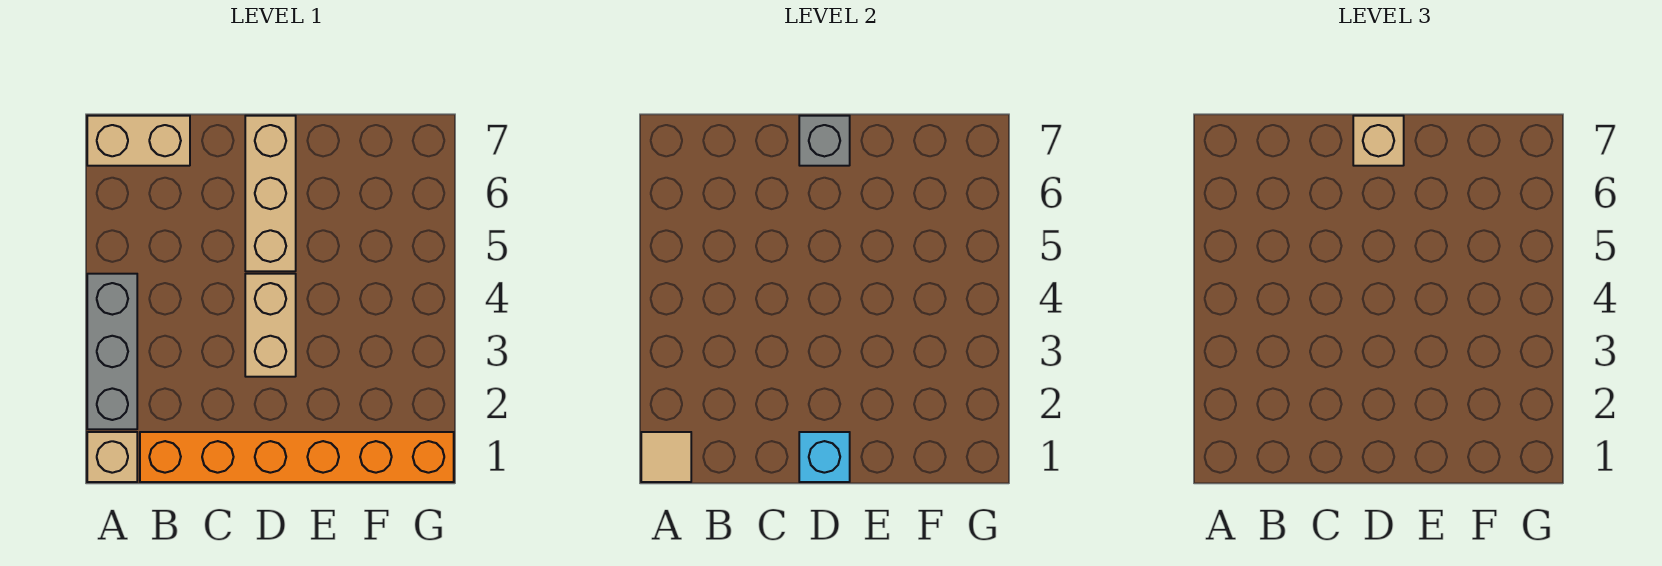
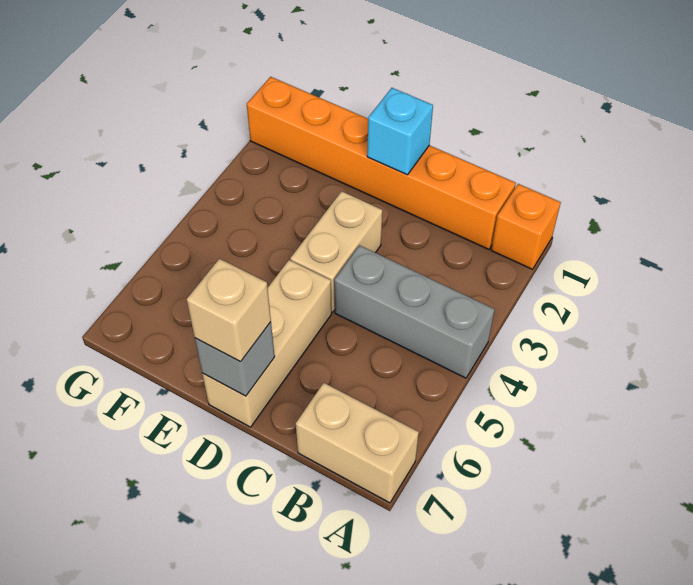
tan brick A1 level 1 -> orange brick A1 level 1
tan tile A1 level 2 -> none
grey brick A2:A4 level 1 -> grey brick A4:C4 level 1

